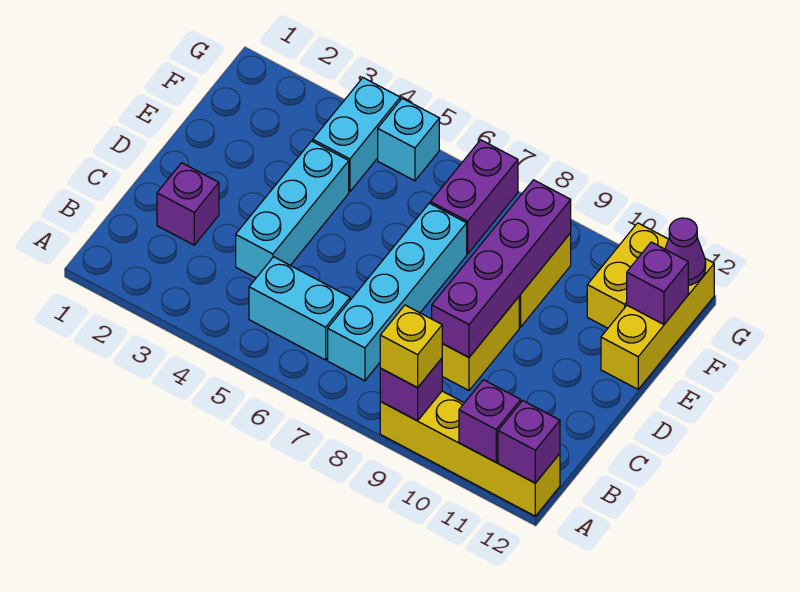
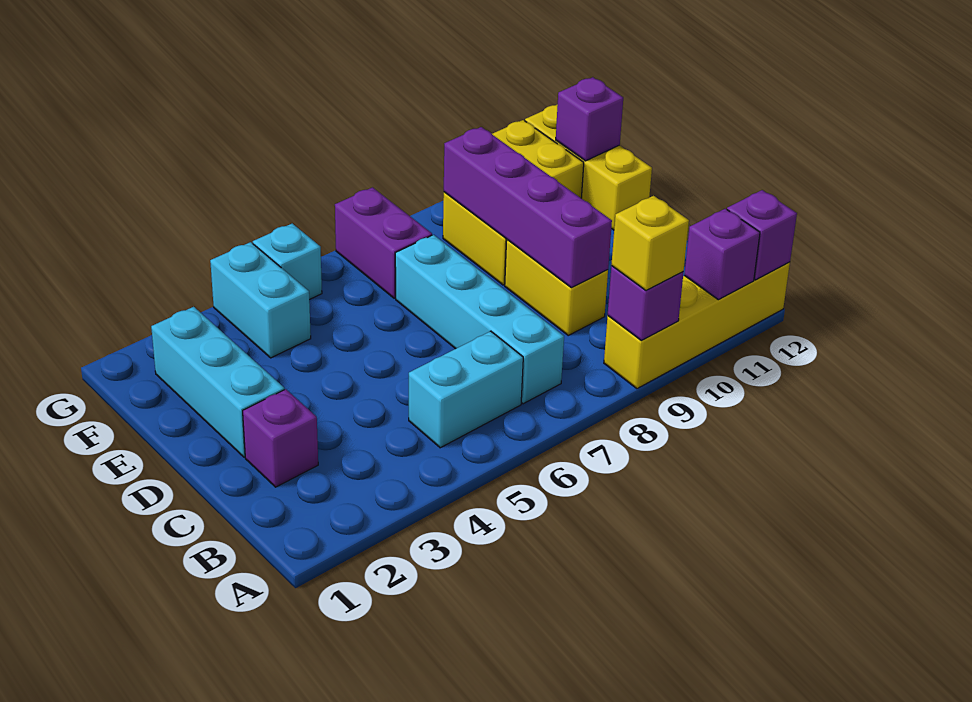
cyan brick C4:E4 level 1 -> cyan brick D2:F2 level 1
purple cone G12 level 2 -> none

